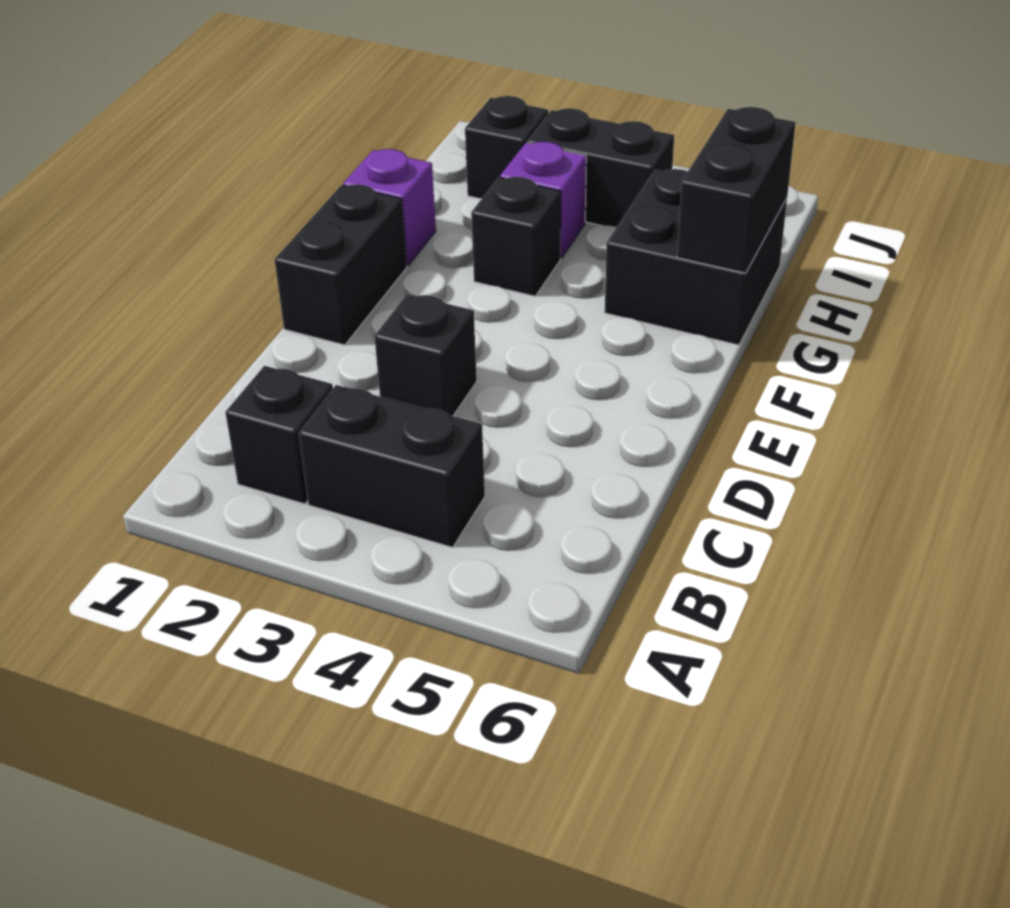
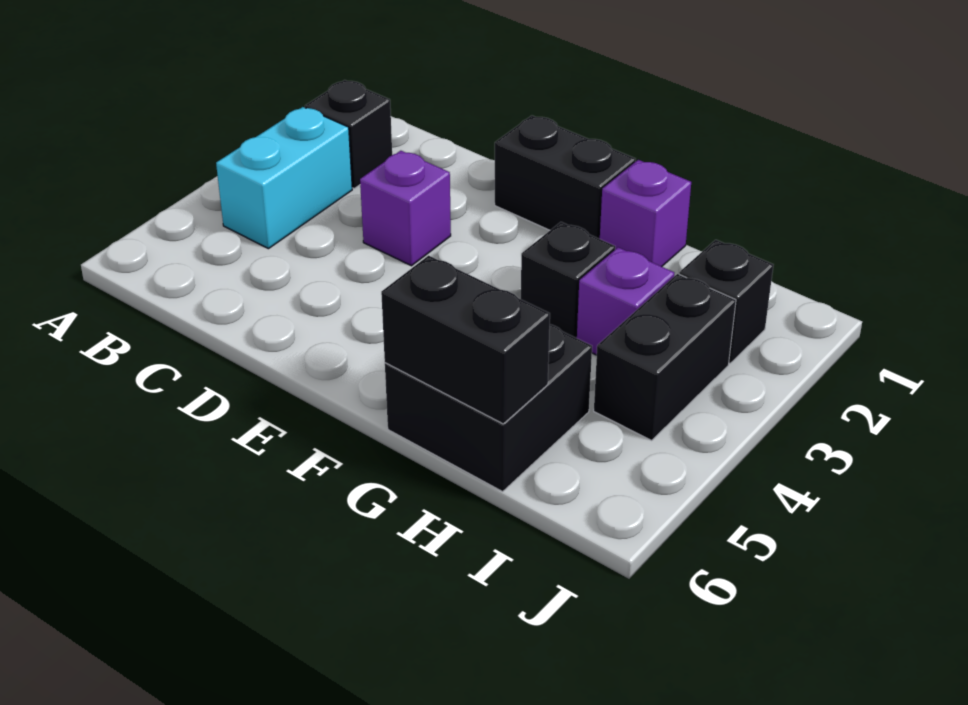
black brick B3:B4 level 1 -> cyan brick B3:B4 level 1
black brick D3 level 1 -> purple brick D3 level 1

